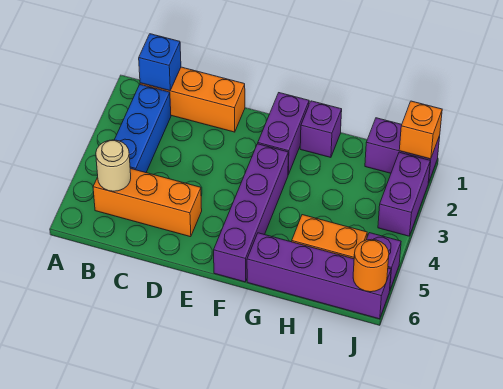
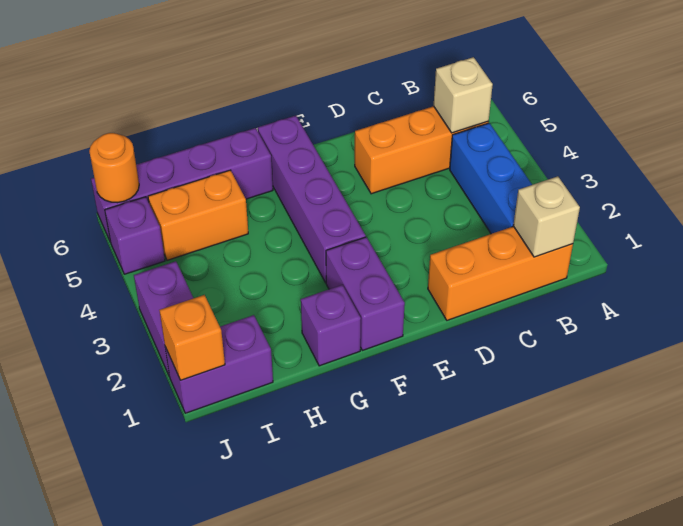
blue brick B1 level 2 -> tan brick B1 level 2
tan round brick B5 level 2 -> tan brick B5 level 2

